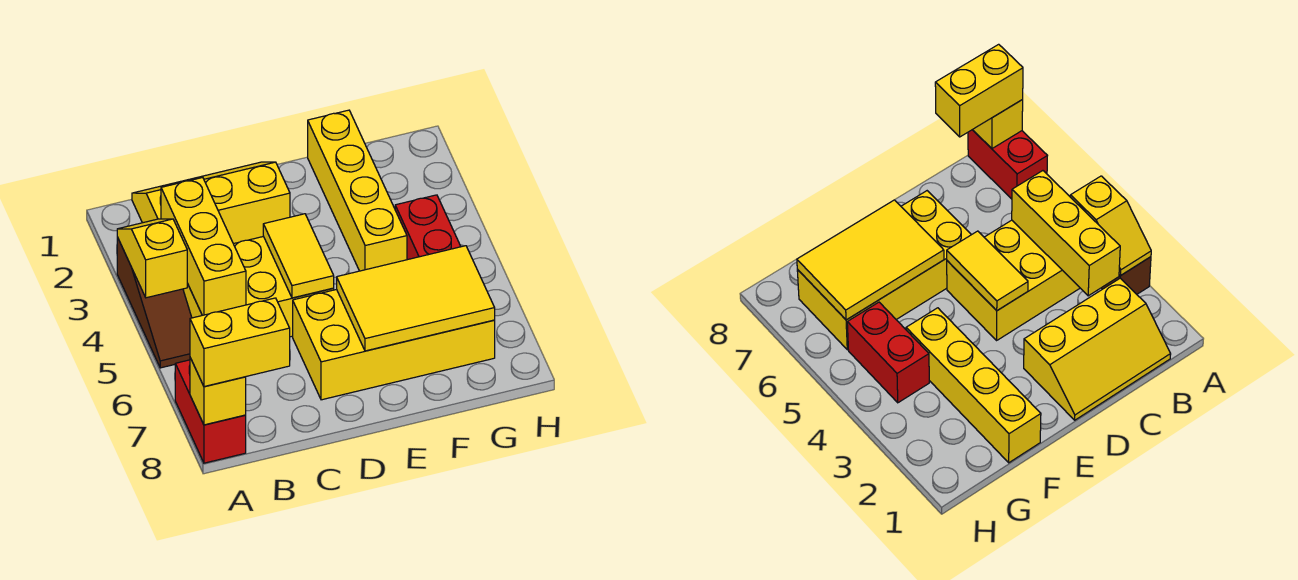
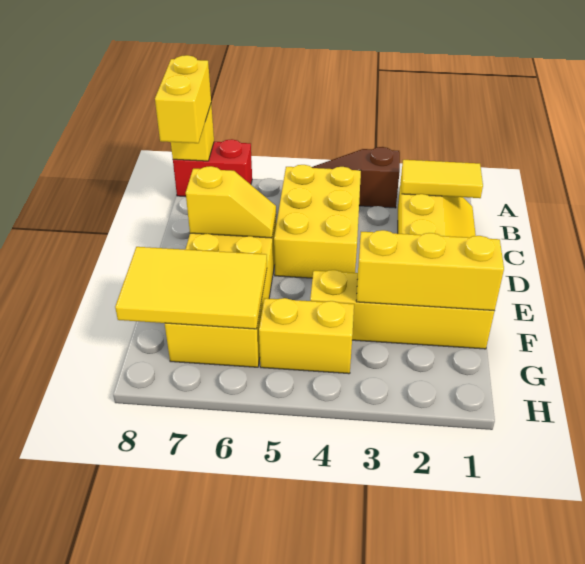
yellow slope A3:A4 level 2 top 4 -> yellow slope D6:D7 level 2 top 7
yellow brick B3:B5 level 2 -> yellow brick F1:F3 level 2
yellow tile D4:D5 level 2 -> yellow tile B1:B2 level 2
yellow tile E6:G7 level 2 -> yellow tile F6:G8 level 2
red brick G4:G5 level 1 -> yellow brick G4:G5 level 1

